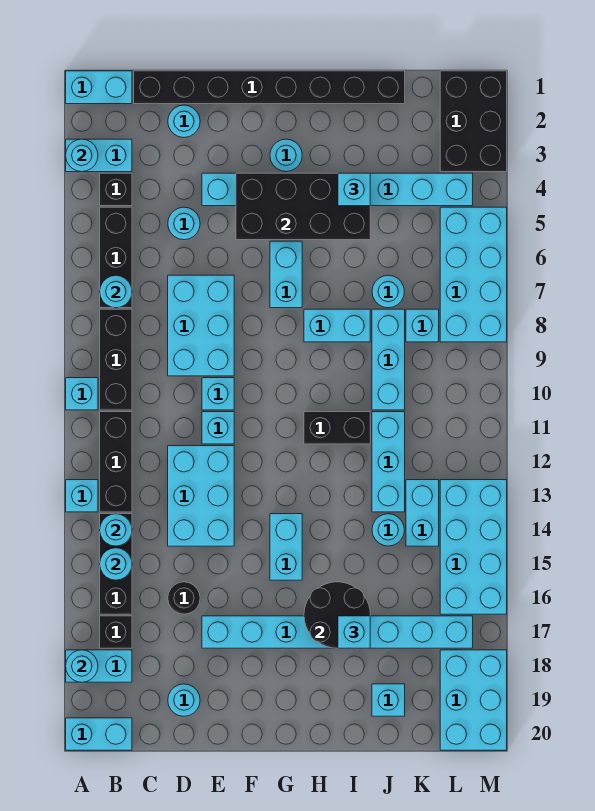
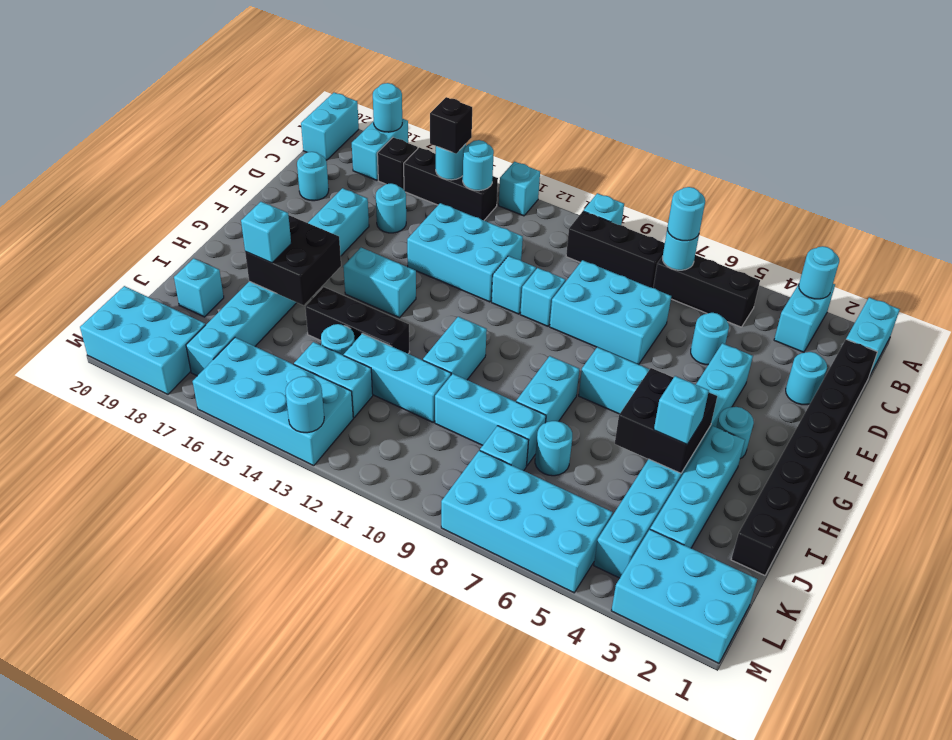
black brick B4 level 1 -> black brick B15 level 3
none -> cyan round brick B7 level 3
black brick B11:B13 level 1 -> black brick I13:I15 level 1
black round brick D16 level 1 -> cyan round brick D16 level 1
black brick F4:I5 level 2 -> black brick H4:I5 level 2
none -> cyan brick H3:K3 level 1
black brick H11:I11 level 1 -> cyan brick H11:I11 level 1
black round brick H16:I17 level 2 -> black brick H16:I17 level 2
black brick L1:M3 level 1 -> cyan brick L1:M3 level 1
none -> cyan round brick M13 level 2

